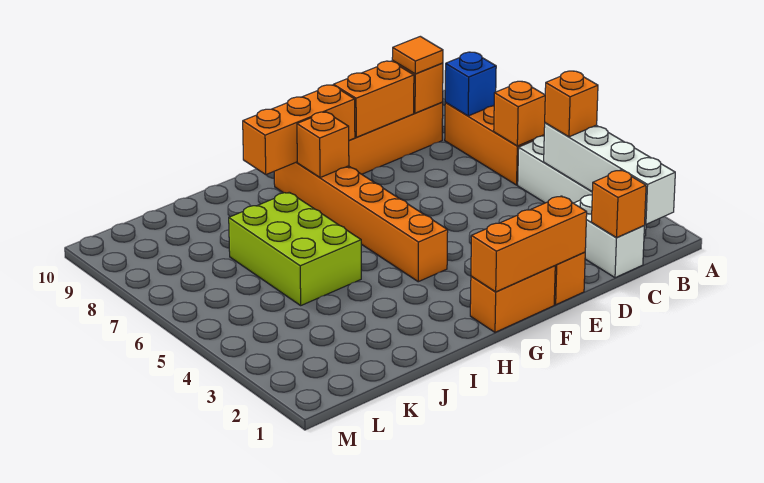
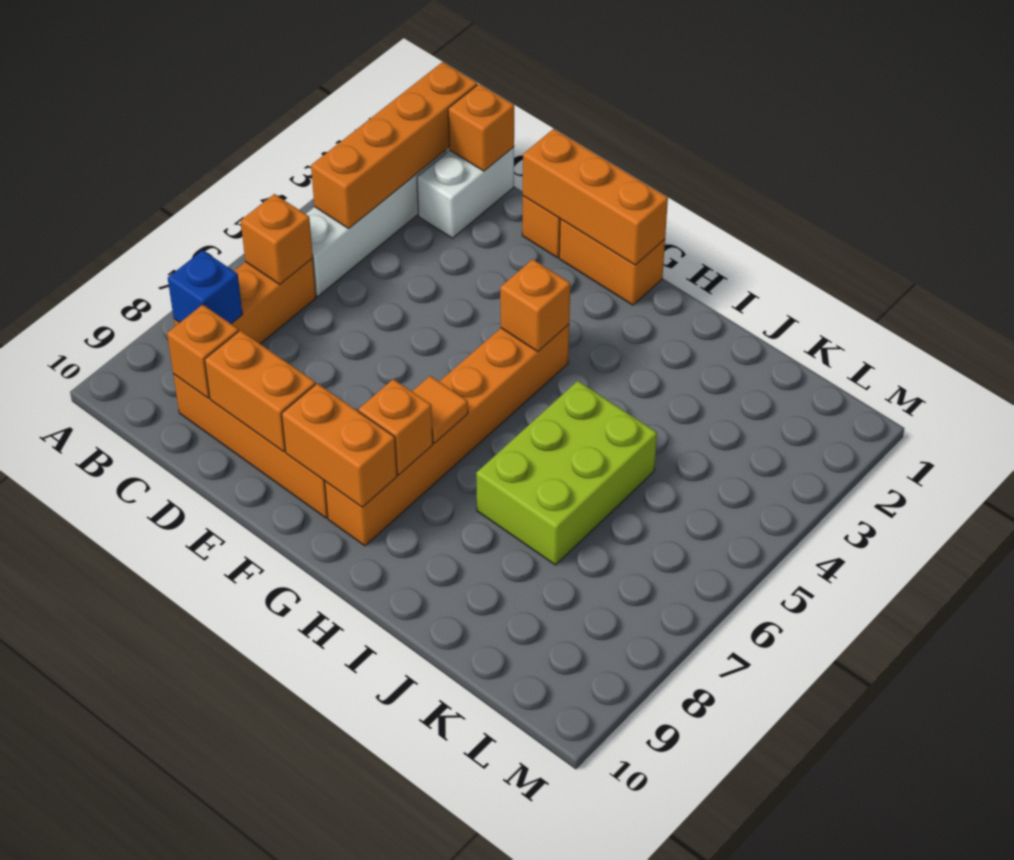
white brick B1:B4 level 2 -> orange brick B1:B4 level 2
orange brick B4 level 3 -> orange brick G4 level 2
orange tile C9 level 3 -> orange tile G7 level 2
orange brick F9:H9 level 2 -> orange brick F9:G9 level 2

